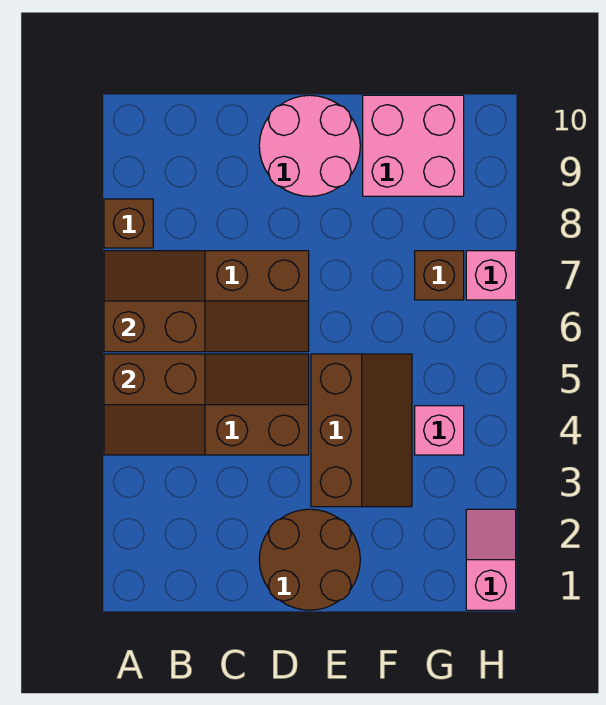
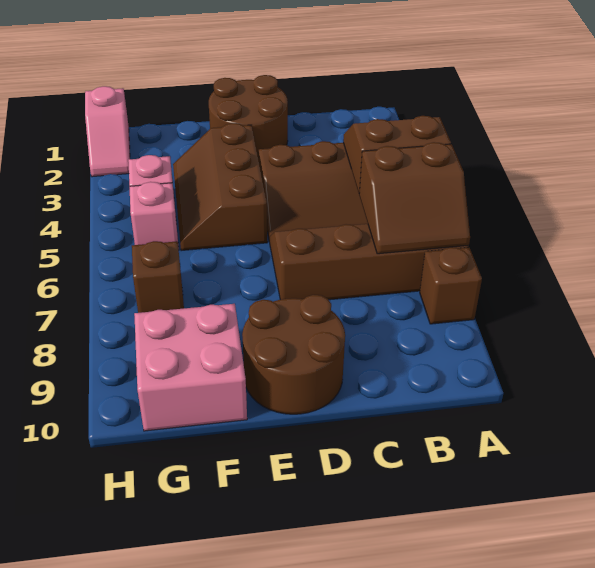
pink round brick D9:E10 level 1 -> brown round brick D9:E10 level 1
pink brick H7 level 1 -> pink brick G5 level 1

